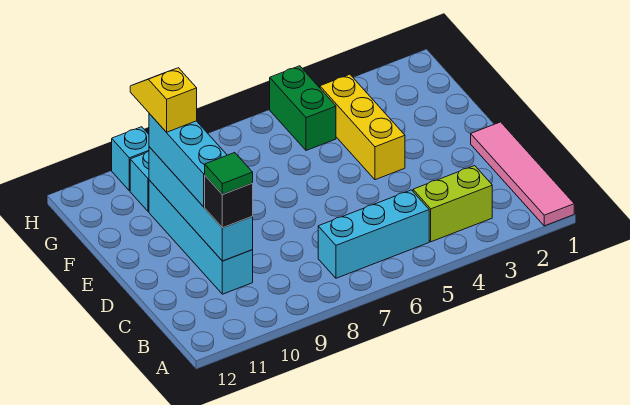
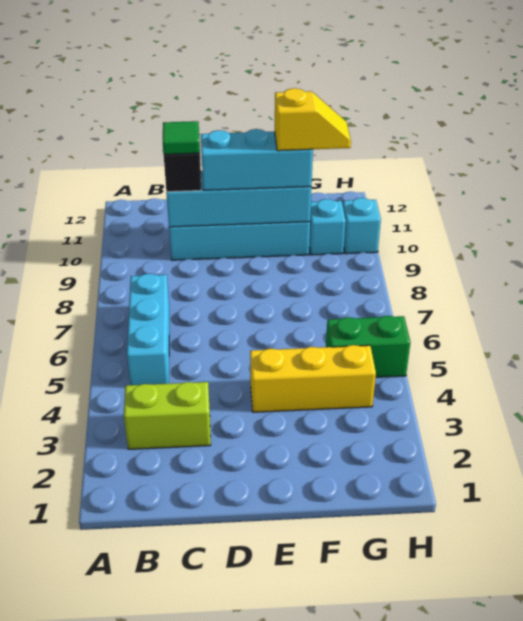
pink tile A1:D1 level 1 -> none
lime brick B3:B4 level 1 -> lime brick B3:C3 level 1

